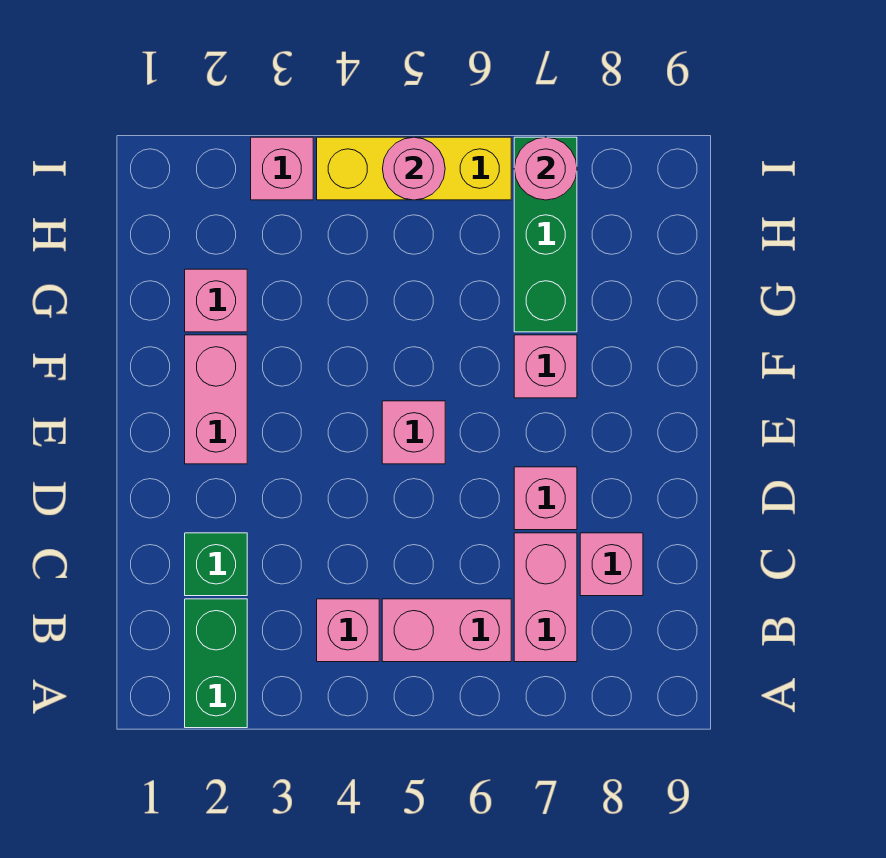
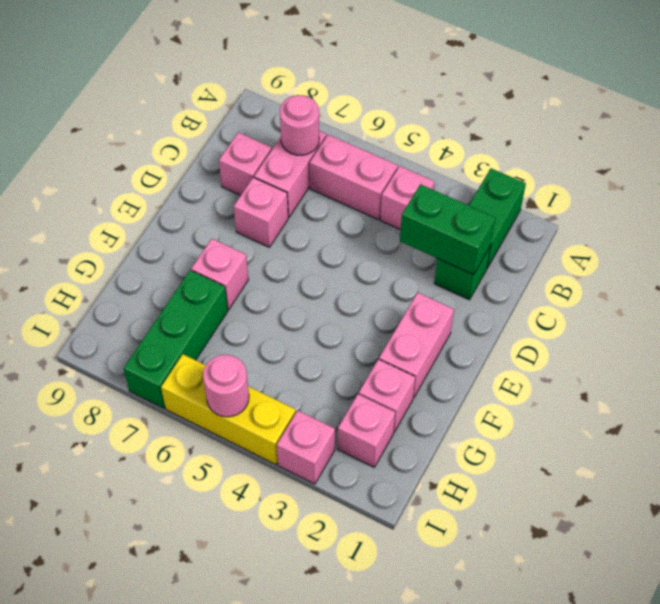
none -> green brick C2:C3 level 2
pink brick E5 level 1 -> pink brick H2 level 1
pink round brick I7 level 2 -> pink round brick B7 level 2

